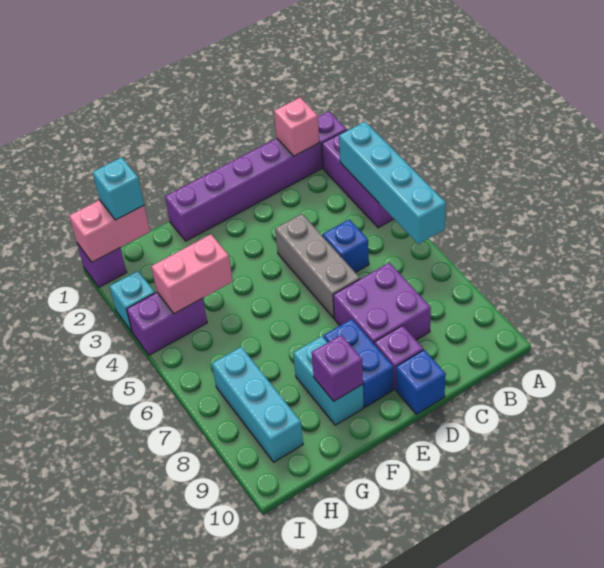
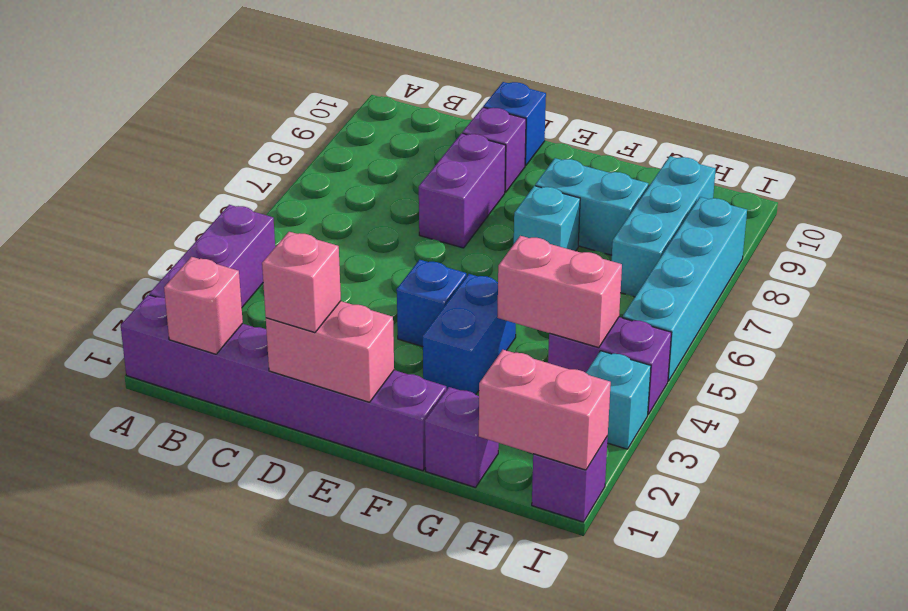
cyan brick A3:A6 level 2 -> cyan brick I5:I8 level 1
blue brick C5 level 1 -> blue brick E4 level 1
purple brick C7:D8 level 1 -> purple brick D7:D8 level 1
none -> pink brick D1:E1 level 2
none -> pink brick D1 level 3
grey brick D4:D6 level 1 -> none
blue brick E8:E9 level 1 -> blue brick F3:F4 level 1
cyan brick F8:F9 level 1 -> cyan brick F8:G8 level 1
purple brick F9 level 2 -> purple brick G1 level 1
cyan brick H1 level 3 -> cyan brick F7 level 1

